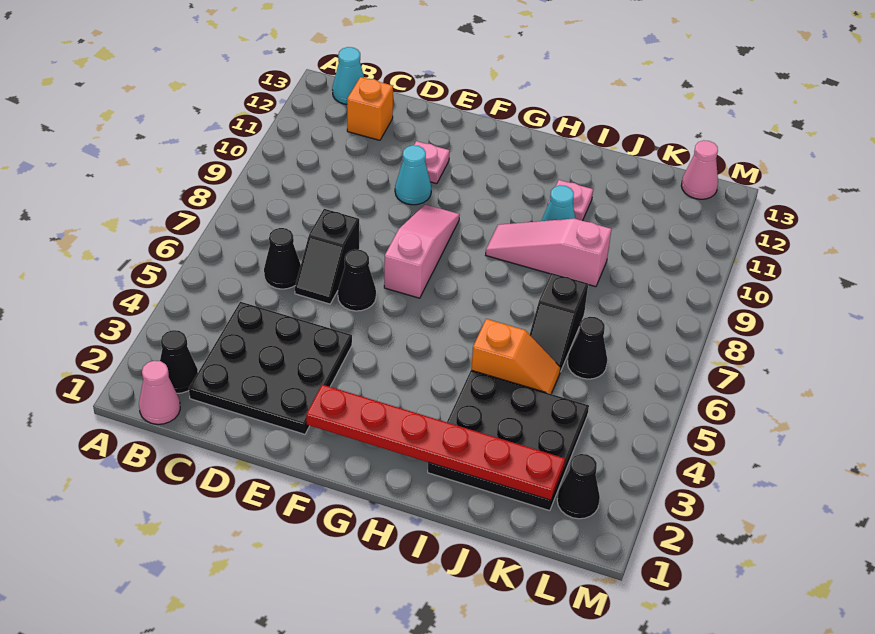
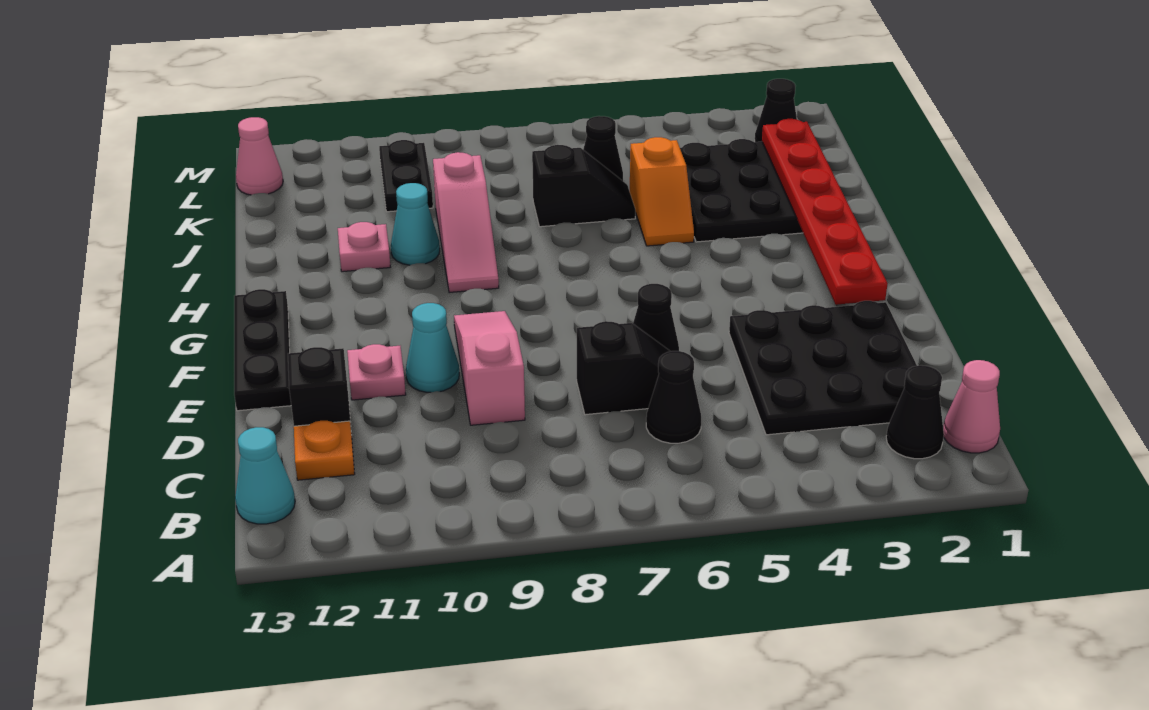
orange brick C12 level 1 -> orange plate C12 level 1
none -> black brick D12 level 1
none -> black plate E13:G13 level 1
pink slope F7:F9 level 1 top 7 -> pink slope D9:F9 level 1 top D
orange slope I5:J5 level 1 top I -> orange slope I5:J5 level 1 top J
none -> black plate K10:L10 level 1

